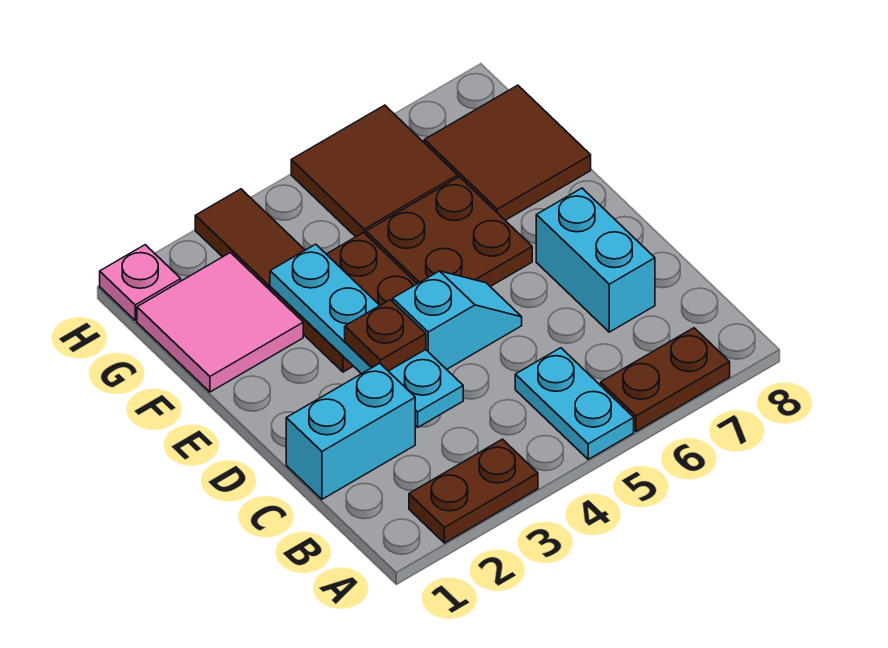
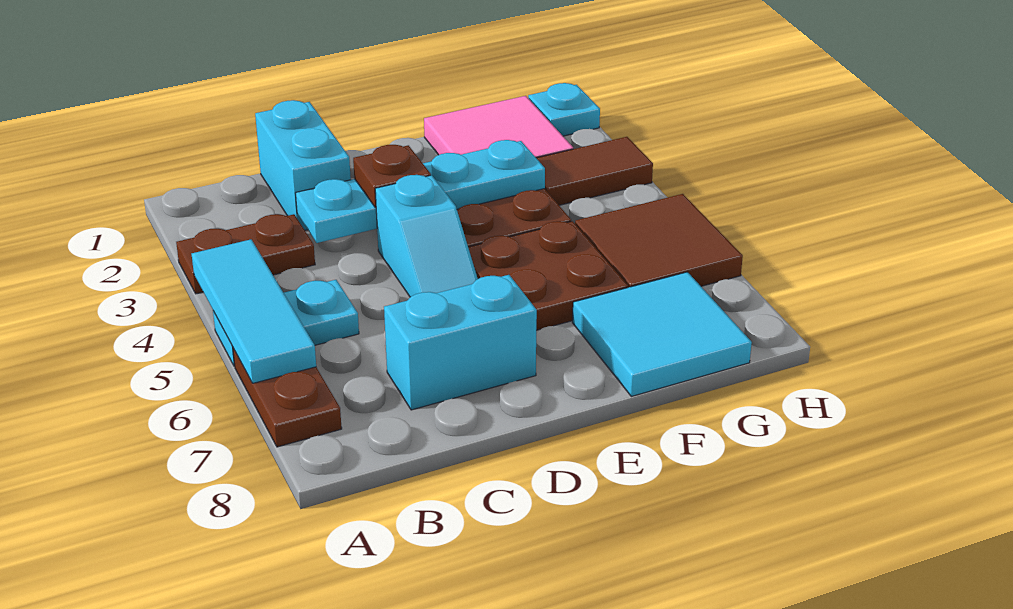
brown plate A2:A3 level 1 -> brown plate A3:B3 level 1
none -> cyan tile A4:A6 level 2
brown tile F7:G8 level 1 -> cyan tile F7:G8 level 1
pink plate H1 level 1 -> cyan plate H1 level 1

